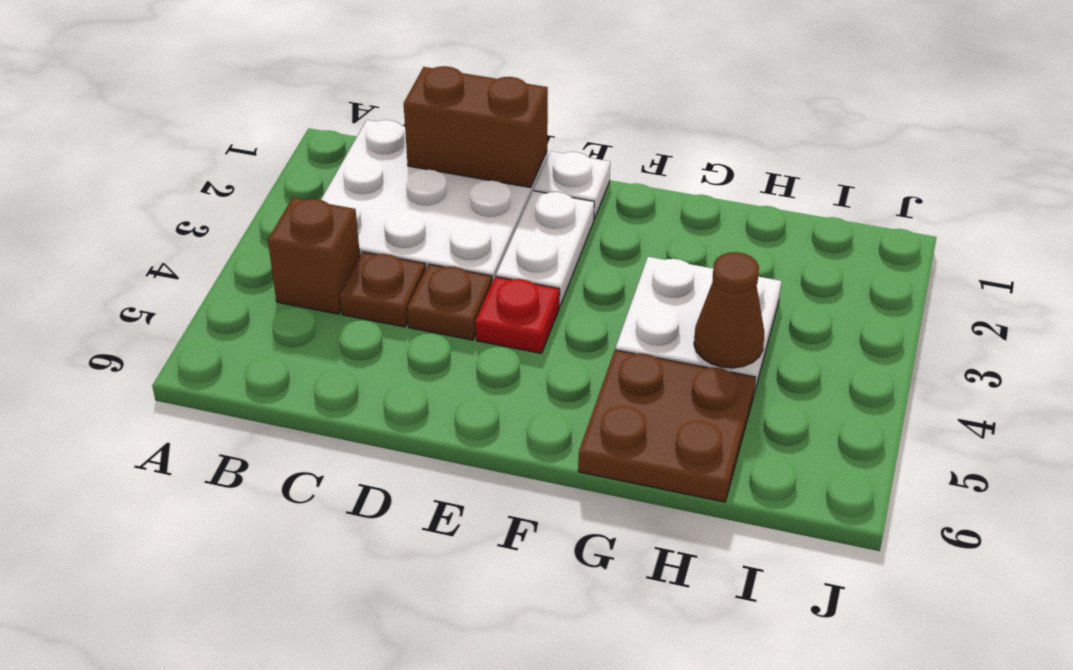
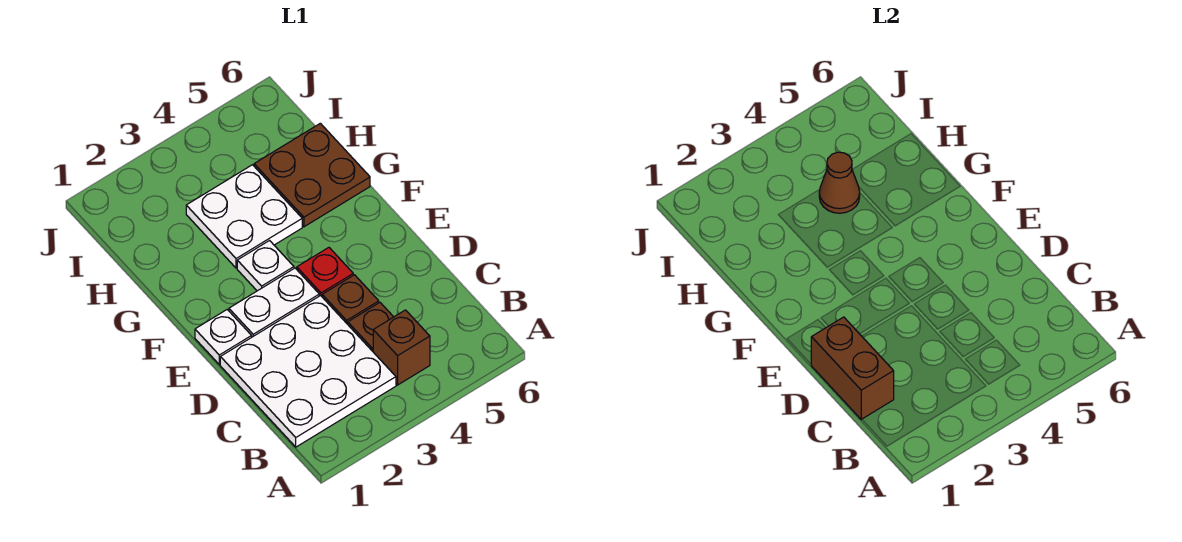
none -> white plate F3 level 1

